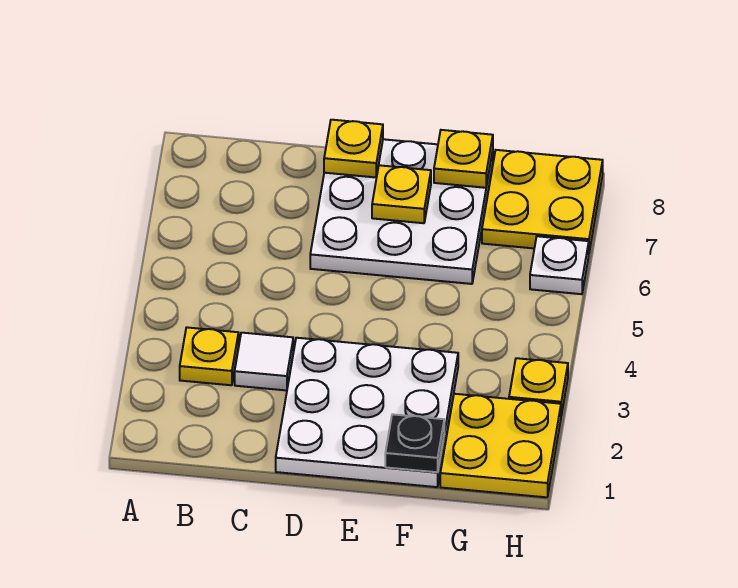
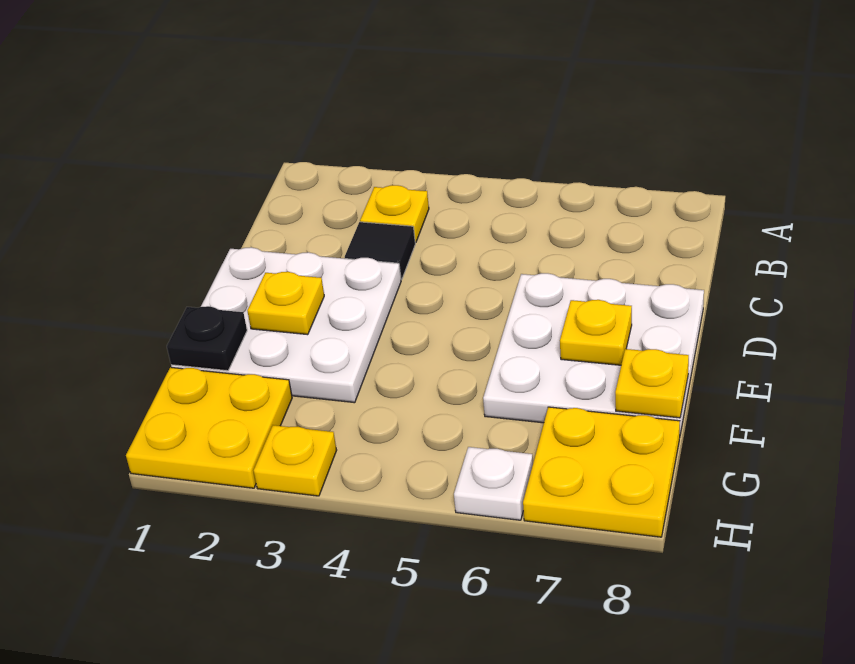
white tile C3 level 1 -> black tile C3 level 1
yellow plate D8 level 2 -> yellow plate E2 level 2

